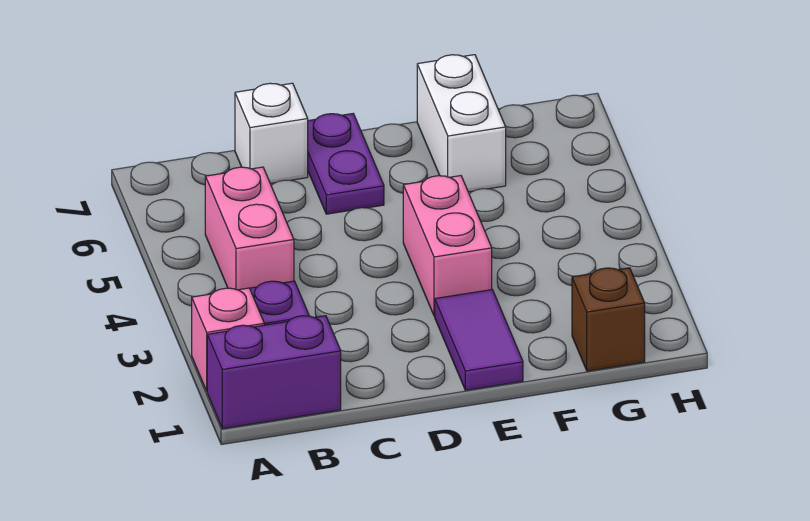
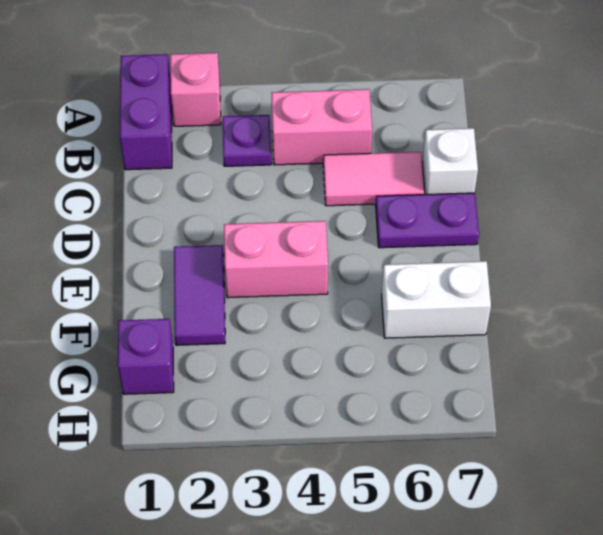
none -> pink tile C5:C6 level 1
purple tile E1:E2 level 1 -> purple tile E2:F2 level 1
brown brick G1 level 1 -> purple brick G1 level 1

